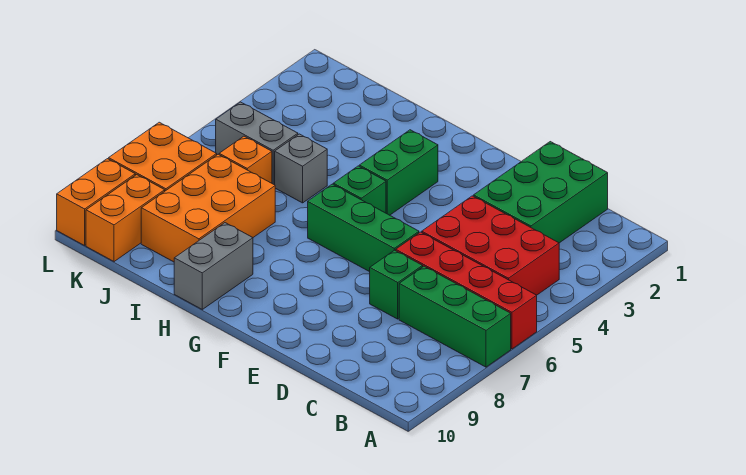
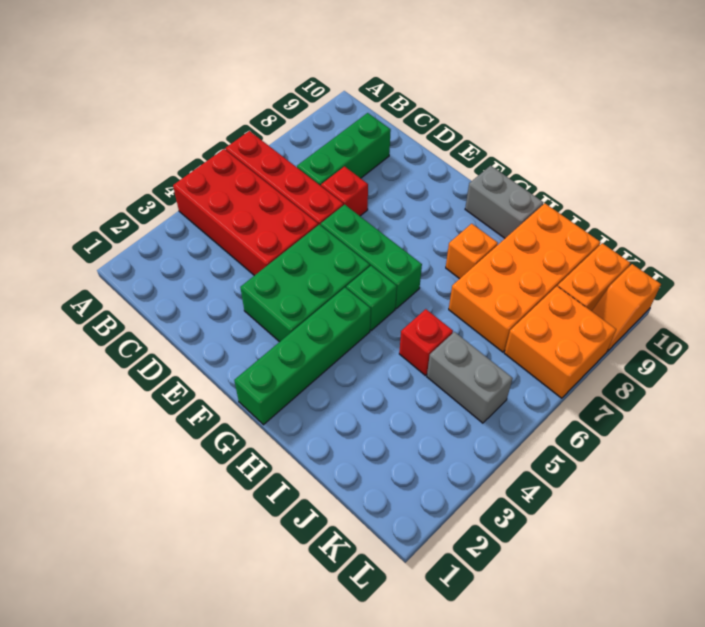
green brick A7:C7 level 1 -> green brick C7:C9 level 1
red brick B4:D5 level 1 -> red brick A4:D5 level 1
green brick C1:D3 level 1 -> green brick E3:F5 level 1
green brick D7 level 1 -> red brick D7 level 1
green brick G3:G4 level 1 -> green brick G1:G4 level 1
grey brick H9:H10 level 1 -> grey brick G10:H10 level 1
grey brick I5 level 1 -> red brick I5 level 1
orange brick I7:J9 level 1 -> orange brick I7:J10 level 1
orange brick J6 level 1 -> orange brick H8 level 1
orange brick L9:L10 level 1 -> orange slope L9:L10 level 1 top 10

